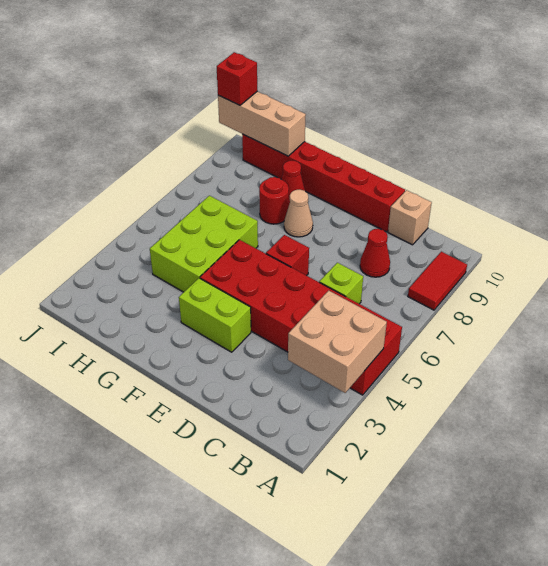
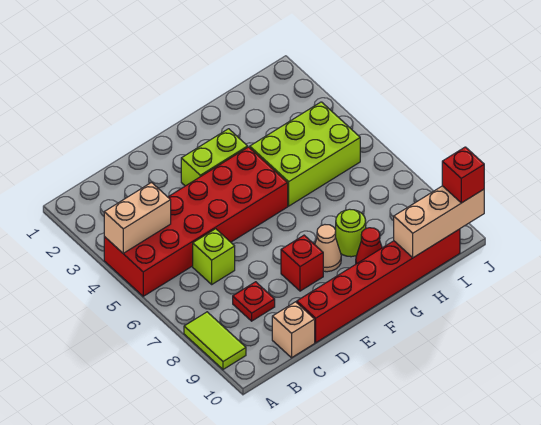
tan brick A3:B4 level 2 -> tan brick A4:B4 level 2
red tile A8:A9 level 1 -> lime tile A8:A9 level 1
red cone C8 level 1 -> red plate C8 level 1
red brick E6 level 1 -> red brick E8 level 1
lime brick G4:H6 level 1 -> lime brick G4:I5 level 1
red round brick G8 level 1 -> lime round brick G8 level 1

